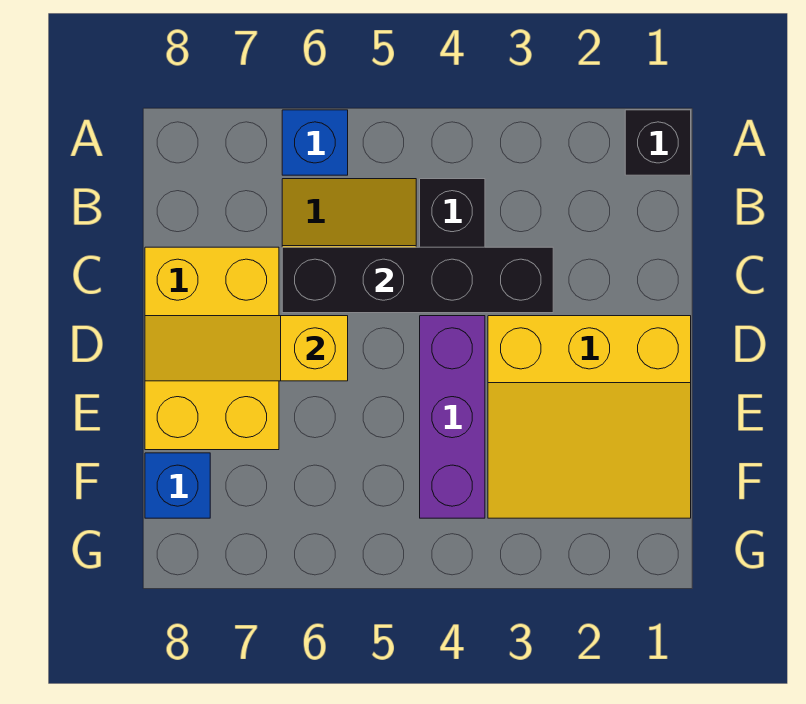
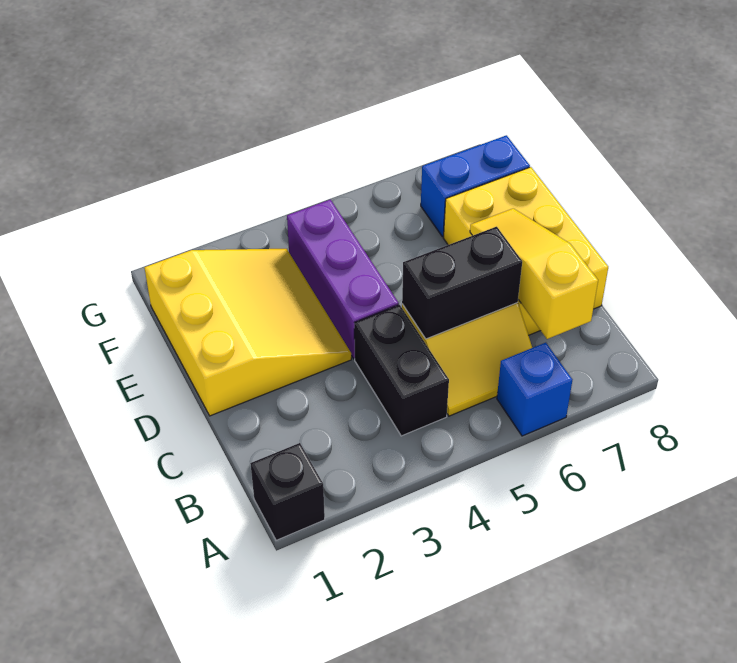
black brick C3:C6 level 2 -> black brick C5:C6 level 2
yellow slope D1:F3 level 1 top D -> yellow slope D1:F3 level 1 top 1
yellow slope D6:D8 level 2 top 6 -> yellow slope B7:D7 level 2 top B
blue brick F8 level 1 -> blue brick F7:F8 level 1

